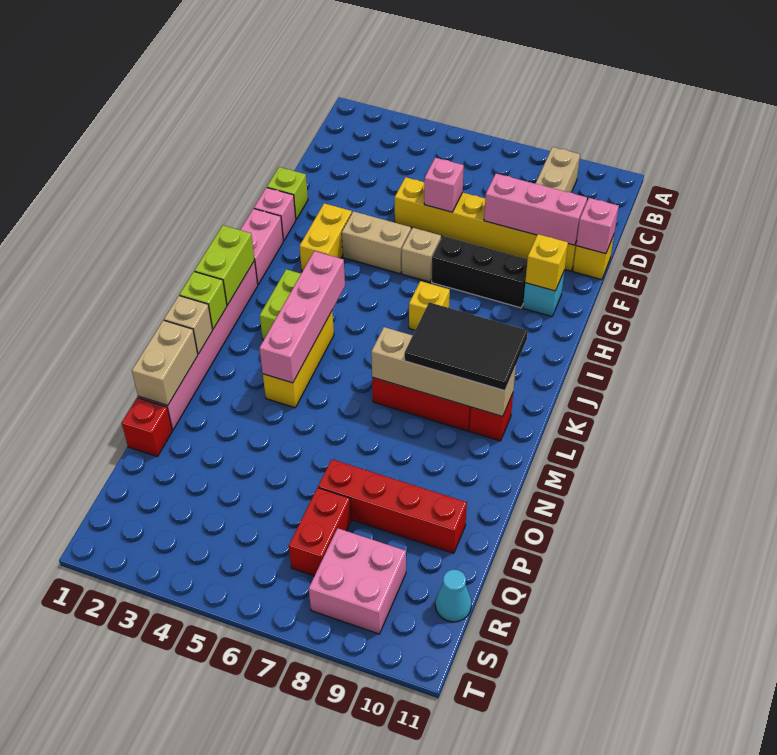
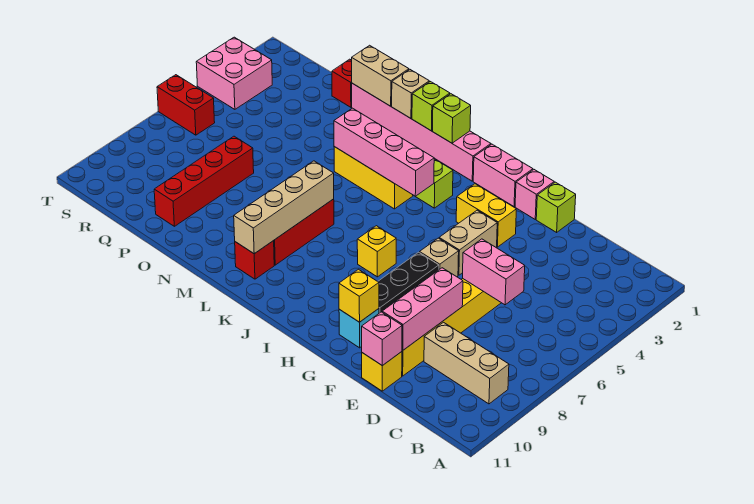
pink brick E6 level 2 -> pink brick D6:E6 level 2
lime brick J1:K1 level 2 -> lime brick K1 level 2
black tile K8:L10 level 3 -> none
red brick Q7:R7 level 1 -> red brick S6:T6 level 1
pink brick R8:S9 level 1 -> pink brick S3:T4 level 1
cyan cone R11 level 1 -> none

